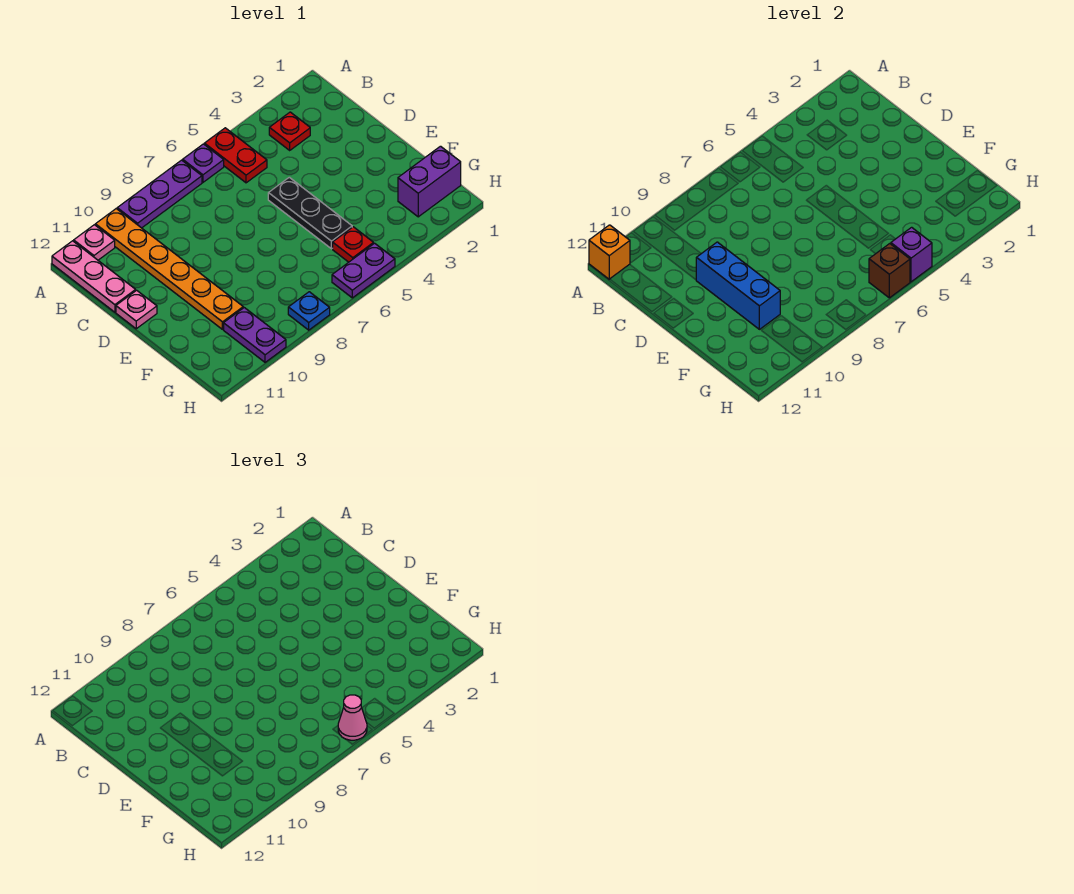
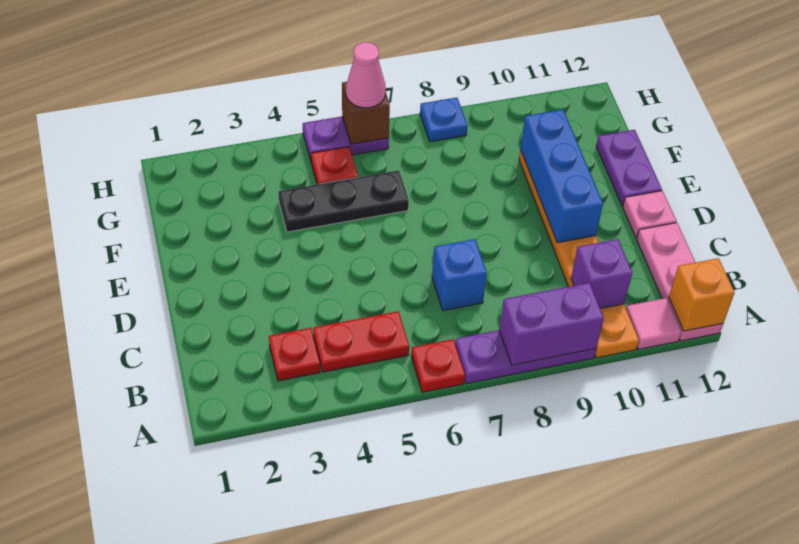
red plate A5:B5 level 1 -> red plate B4:B5 level 1
purple plate A6 level 1 -> red plate A6 level 1
pink plate A11 level 1 -> pink tile A11 level 1
none -> blue brick C7 level 1
black plate D5:F5 level 1 -> black plate F4:F6 level 1
purple brick G1:G2 level 1 -> purple brick A8:A9 level 2
purple plate G10:H10 level 1 -> purple plate E12:F12 level 1
purple brick H5 level 2 -> purple brick B10 level 2

